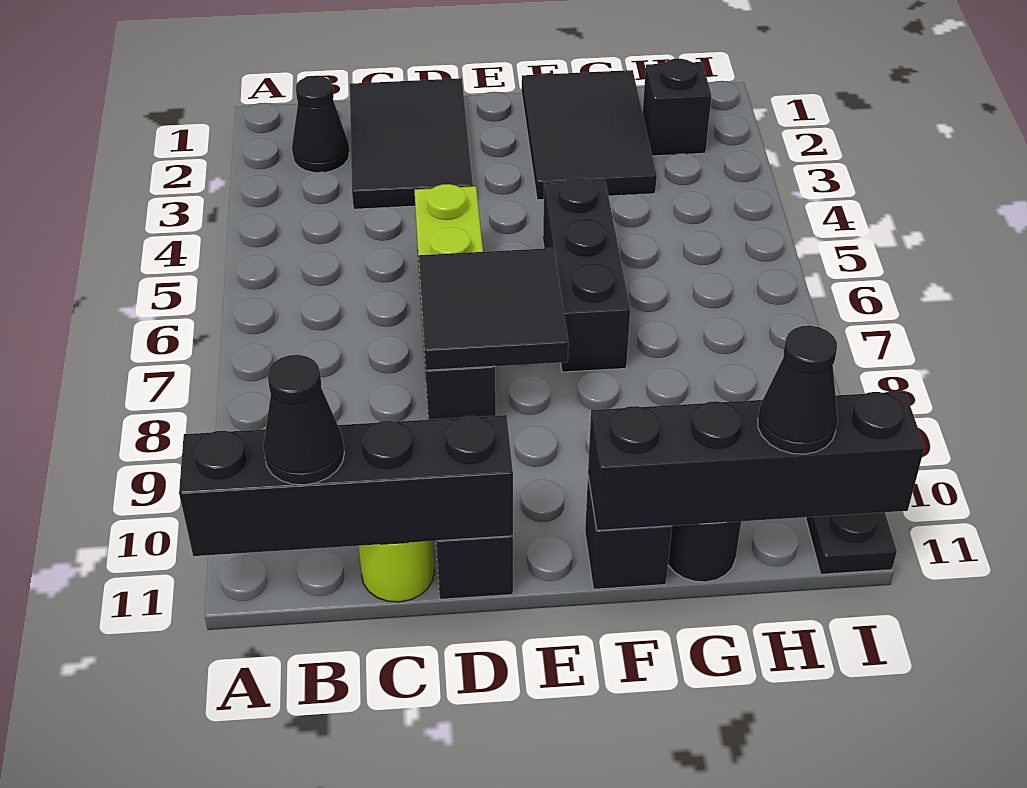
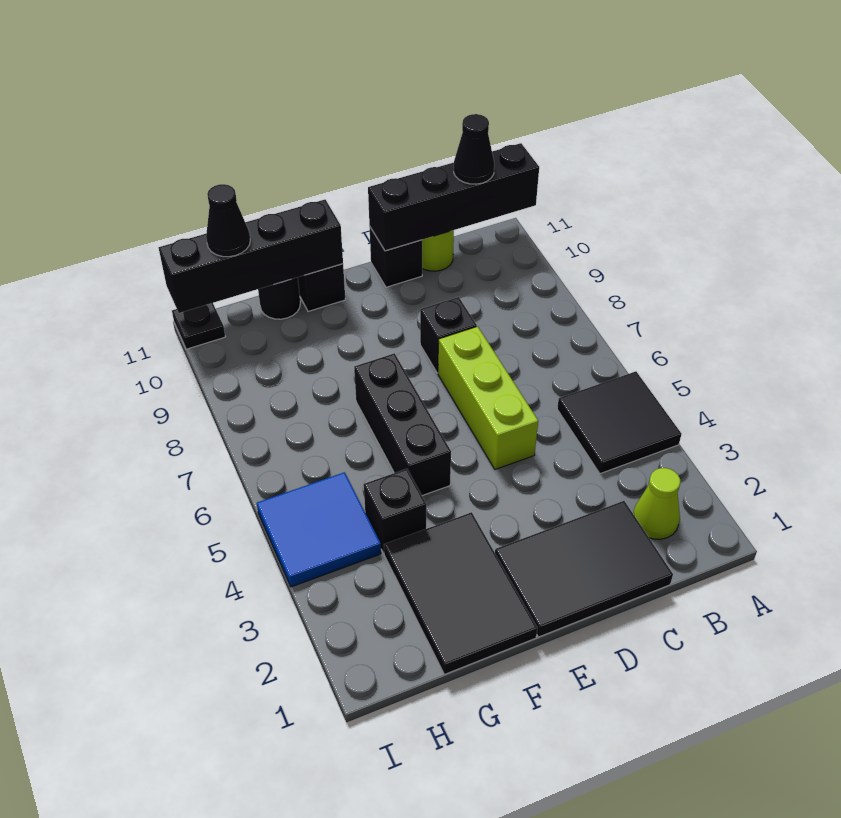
black cone B2 level 1 -> lime cone B2 level 1
black tile C1:D3 level 1 -> black tile C1:E2 level 1
black tile D7:E8 level 2 -> black tile A4:B5 level 1
black brick H2 level 1 -> black brick G4 level 1
none -> blue tile H4:I5 level 1

